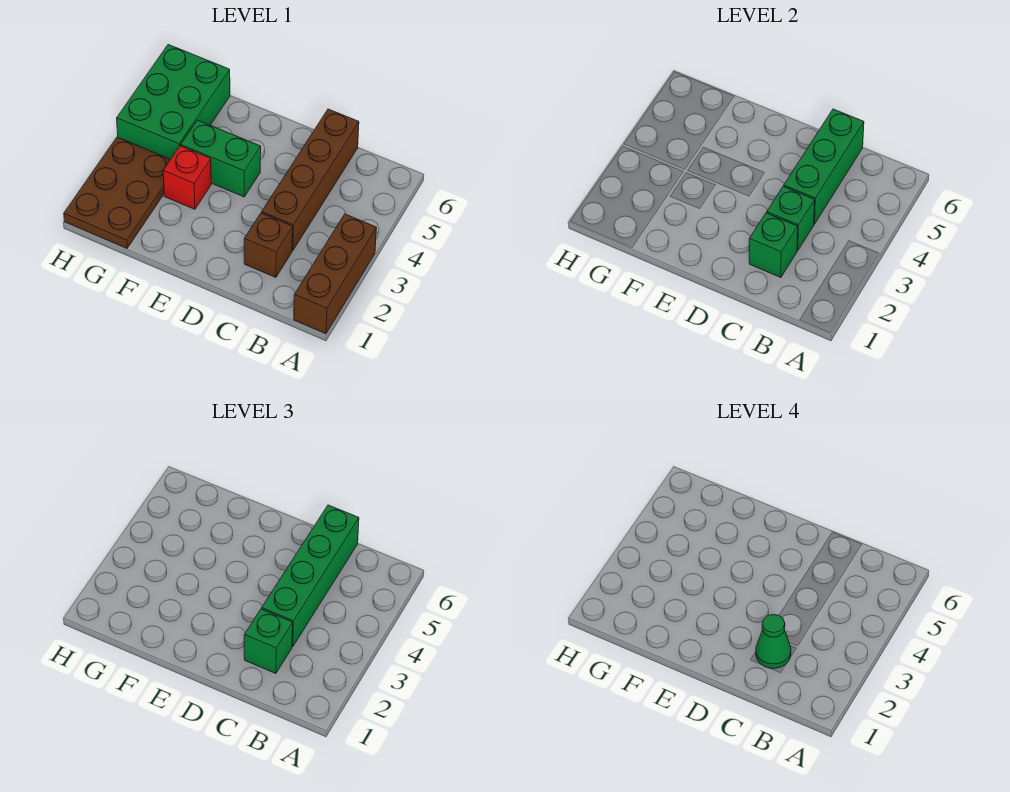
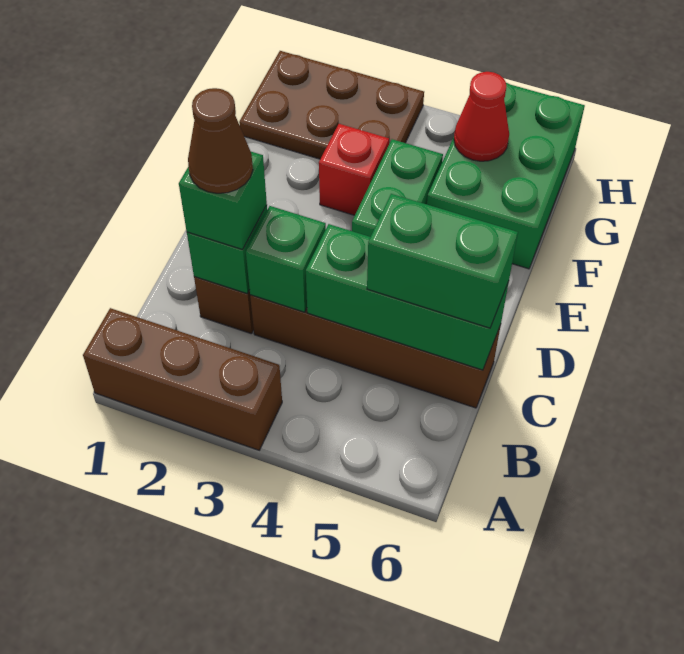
green cone C2 level 4 -> brown cone C2 level 4
green brick C3:C6 level 3 -> green brick C5:C6 level 3
green brick G4:H6 level 1 -> green brick F5:H6 level 1
none -> red cone G5 level 2

